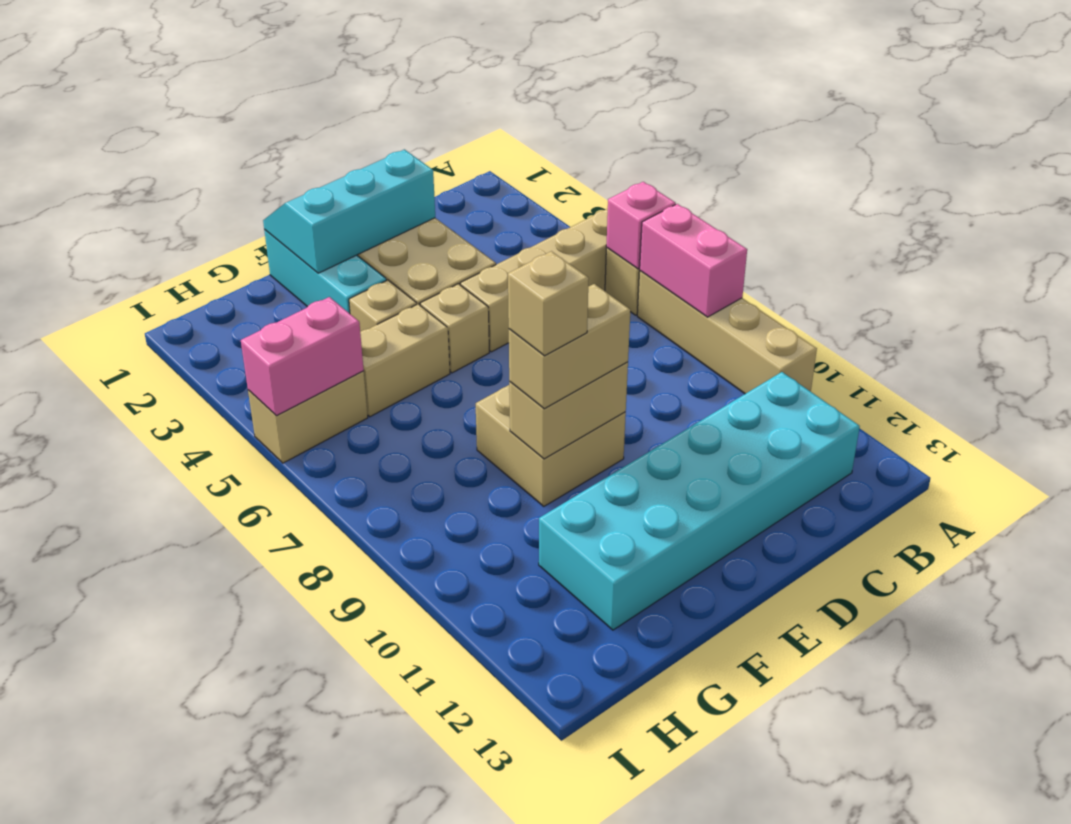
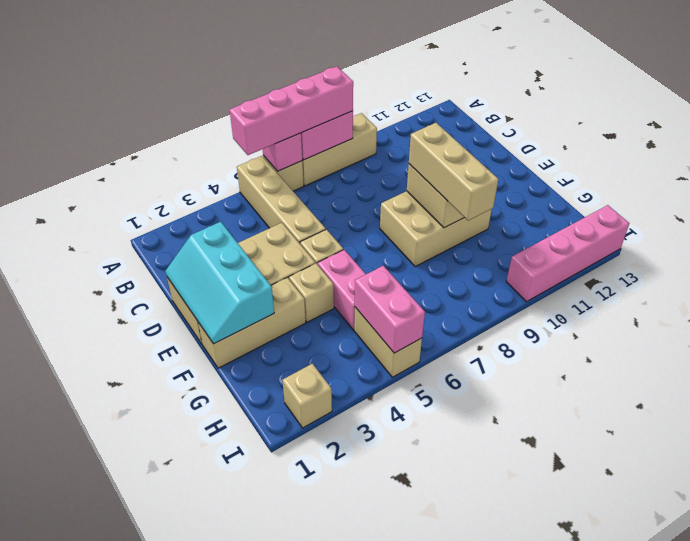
none -> pink brick A5:A8 level 3
tan brick A7:A10 level 1 -> tan brick A7:A9 level 1
cyan brick B11:G12 level 1 -> none
tan brick E8:F9 level 1 -> tan brick E8:F10 level 1
tan brick E9:F9 level 3 -> tan brick E9:G9 level 3
cyan brick F1:F3 level 1 -> tan brick F1:F3 level 1
tan brick F5:G5 level 1 -> pink brick F5:G5 level 1
tan brick F9 level 4 -> tan brick I2 level 1
none -> pink brick I10:I13 level 1

